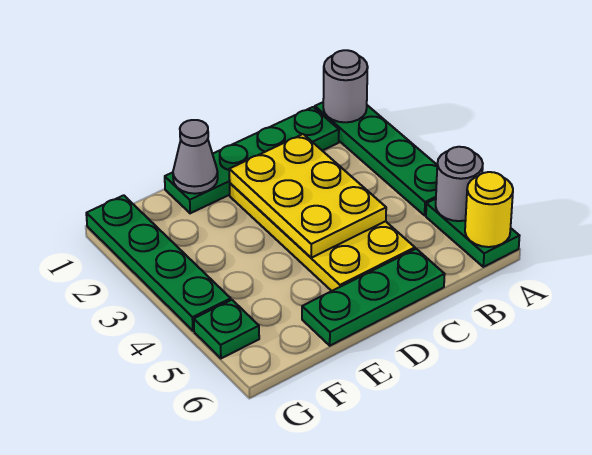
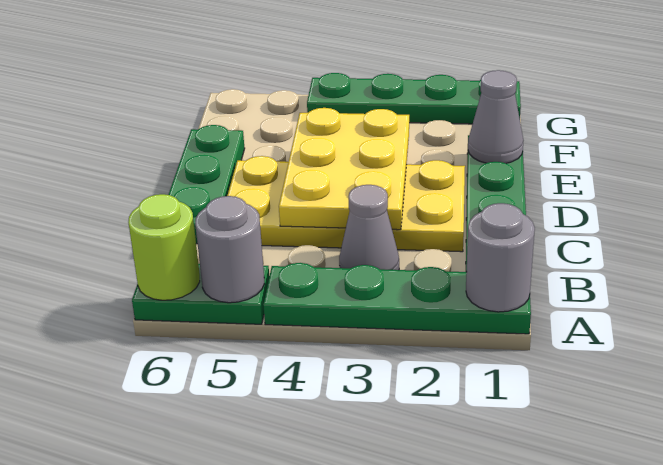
yellow round brick A6 level 2 -> lime round brick A6 level 2
none -> grey cone B3 level 1
yellow plate C2:D4 level 2 -> yellow plate C3:E4 level 2
green plate G5 level 1 -> none

